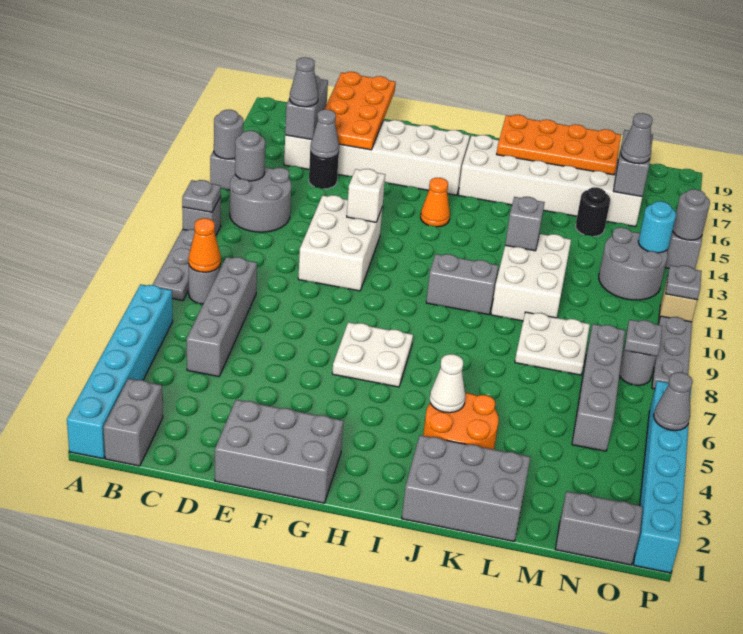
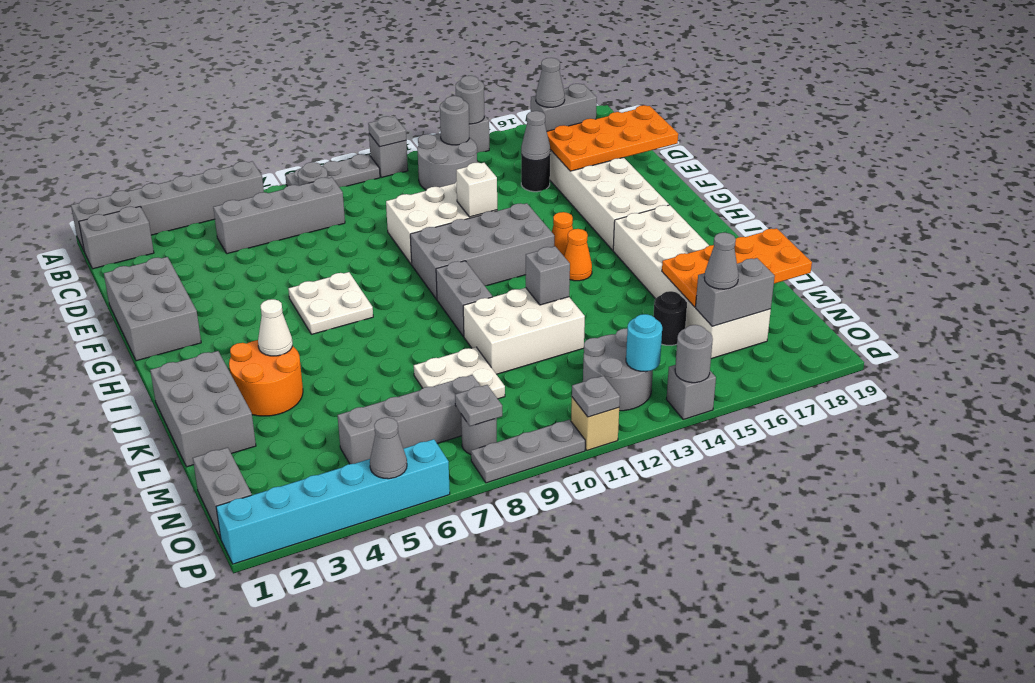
cyan brick A1:A6 level 1 -> grey brick A1:A6 level 1
orange cone B8 level 2 -> orange cone I14 level 1
none -> grey brick G10:H13 level 1
orange plate J17:M18 level 2 -> orange plate L16:M19 level 2

